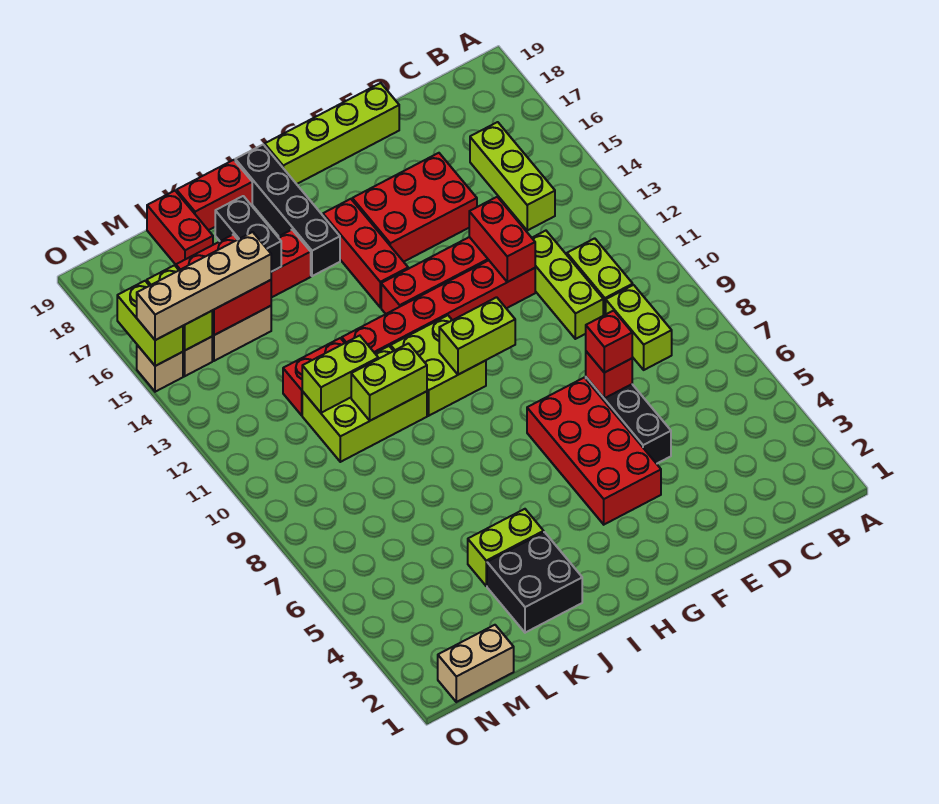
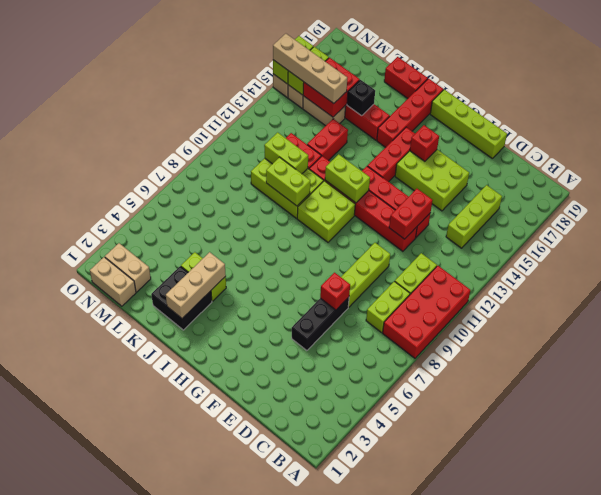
lime brick D10:D12 level 1 -> lime brick E8:E10 level 1
red brick E7 level 3 -> red brick G16 level 2
red brick E15:G16 level 1 -> lime brick E15:G16 level 1
red brick F4:G7 level 1 -> red brick A8:B11 level 1
lime brick G10:H10 level 2 -> lime brick H12:I12 level 2
black brick I16:I19 level 1 -> red brick I16:I19 level 1
none -> tan brick J2:J4 level 2
black brick K16:K17 level 2 -> black brick K16 level 2
red brick L18:L19 level 1 -> red brick K13:K14 level 1
none -> tan brick M2:N2 level 1

